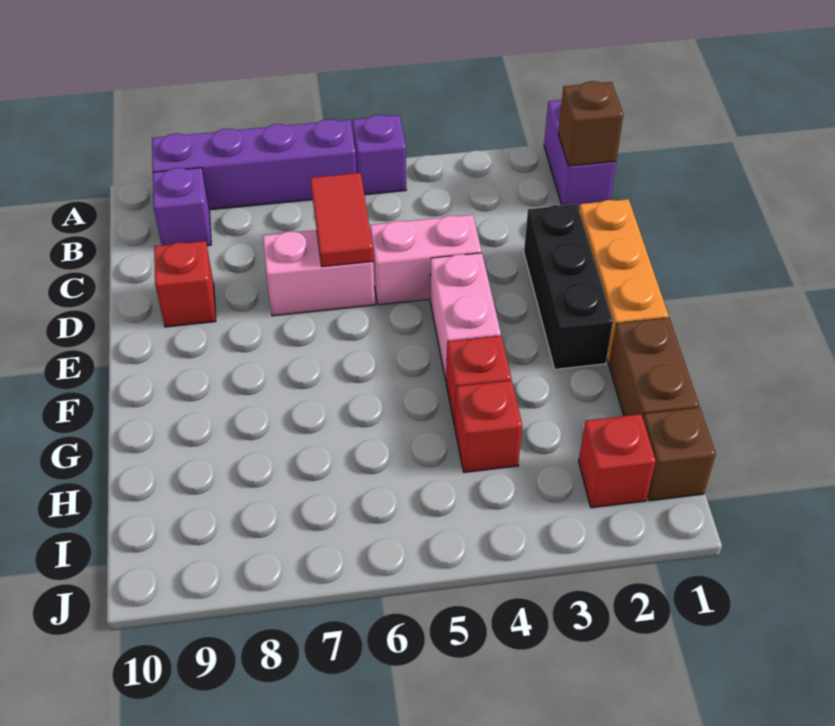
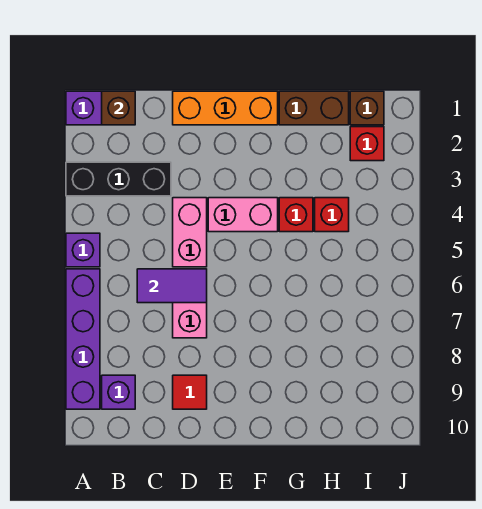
red tile C6:D6 level 2 -> purple tile C6:D6 level 2
black brick D2:F2 level 1 -> black brick A3:C3 level 1
red brick D9 level 1 -> red tile D9 level 1

